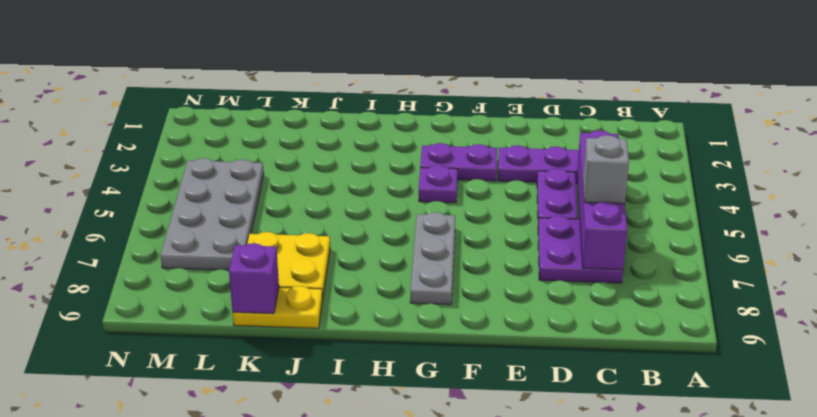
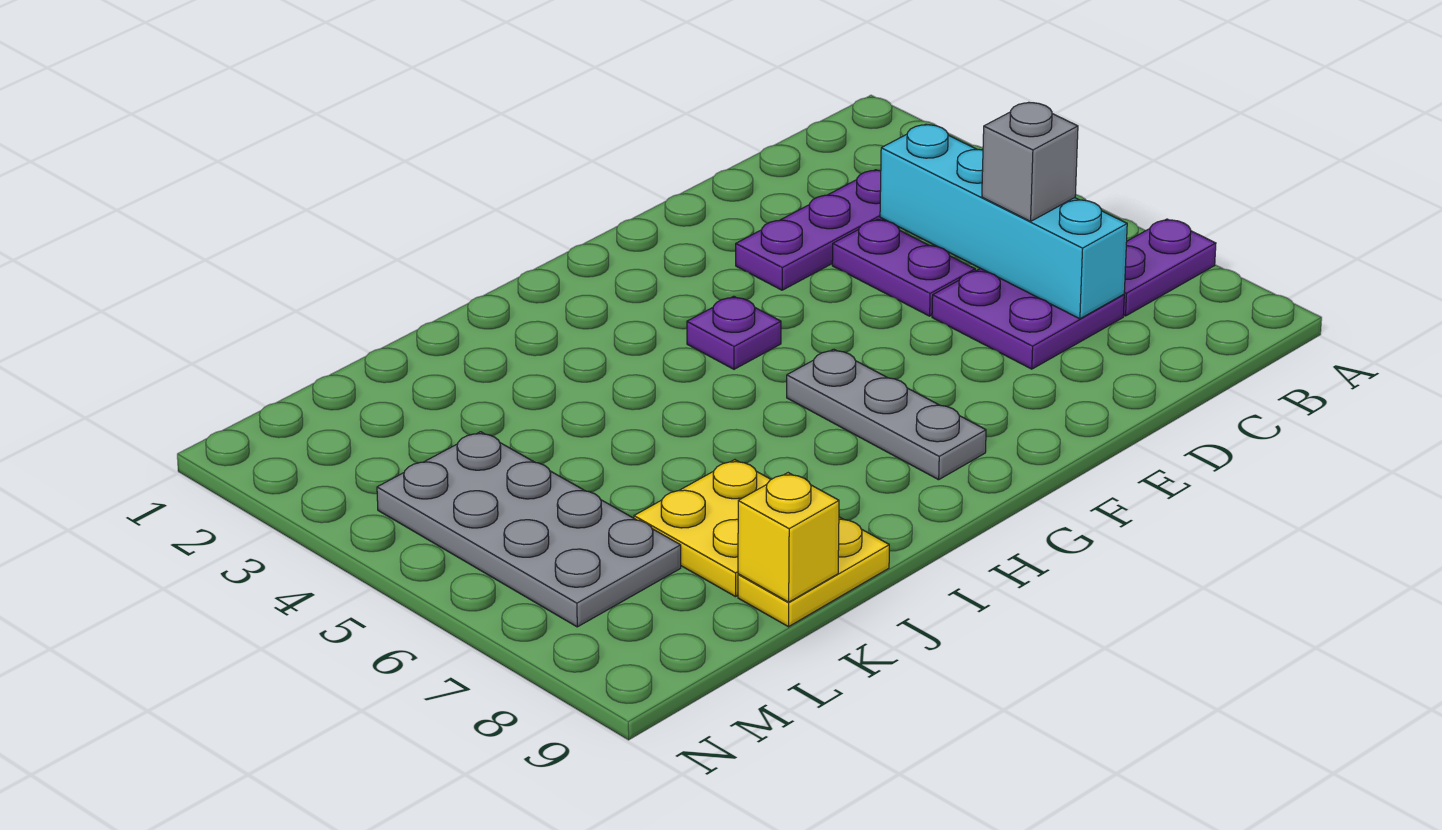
purple brick C4:C7 level 2 -> cyan brick C4:C7 level 2
purple plate F3:G3 level 1 -> purple plate A7:B7 level 1
purple brick K9 level 2 -> yellow brick K9 level 2

